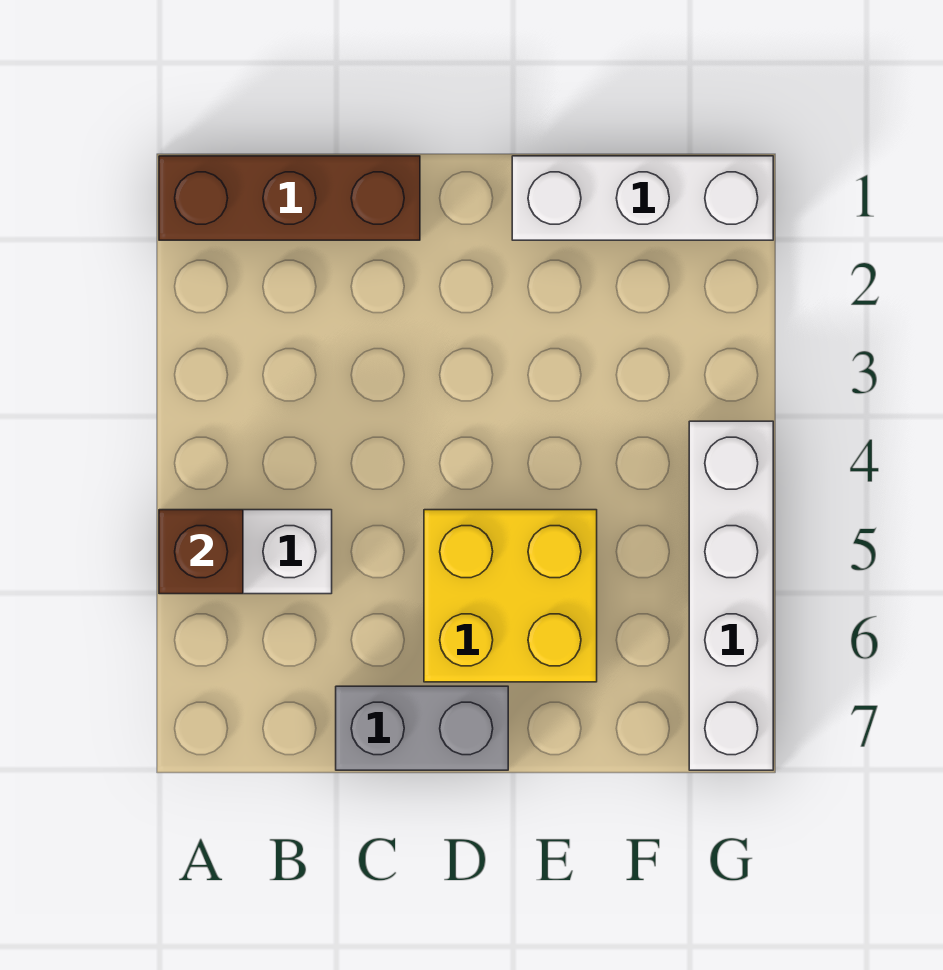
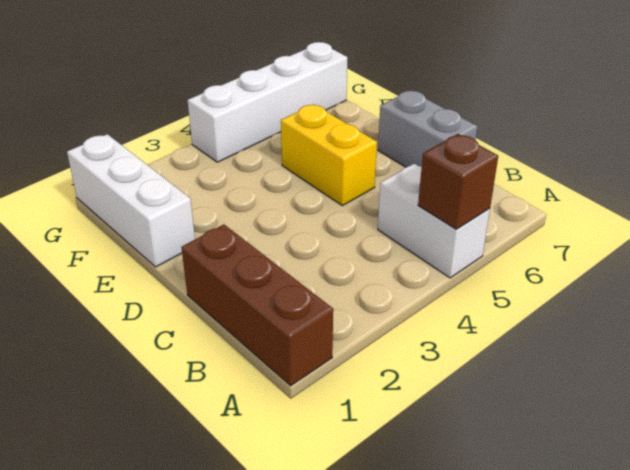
yellow brick D5:E6 level 1 -> yellow brick D5:E5 level 1

